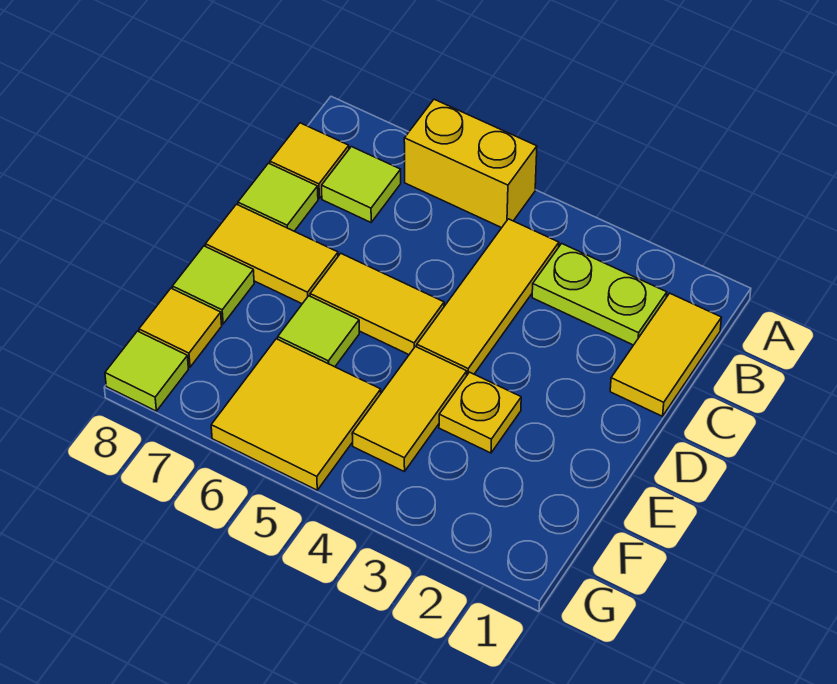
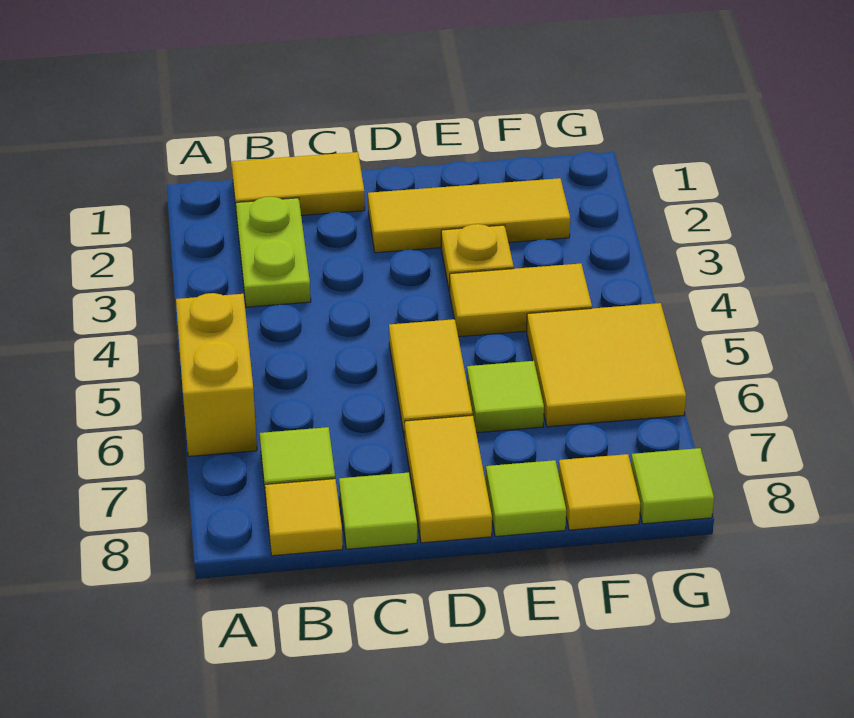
yellow tile B4:D4 level 1 -> yellow tile D2:F2 level 1

